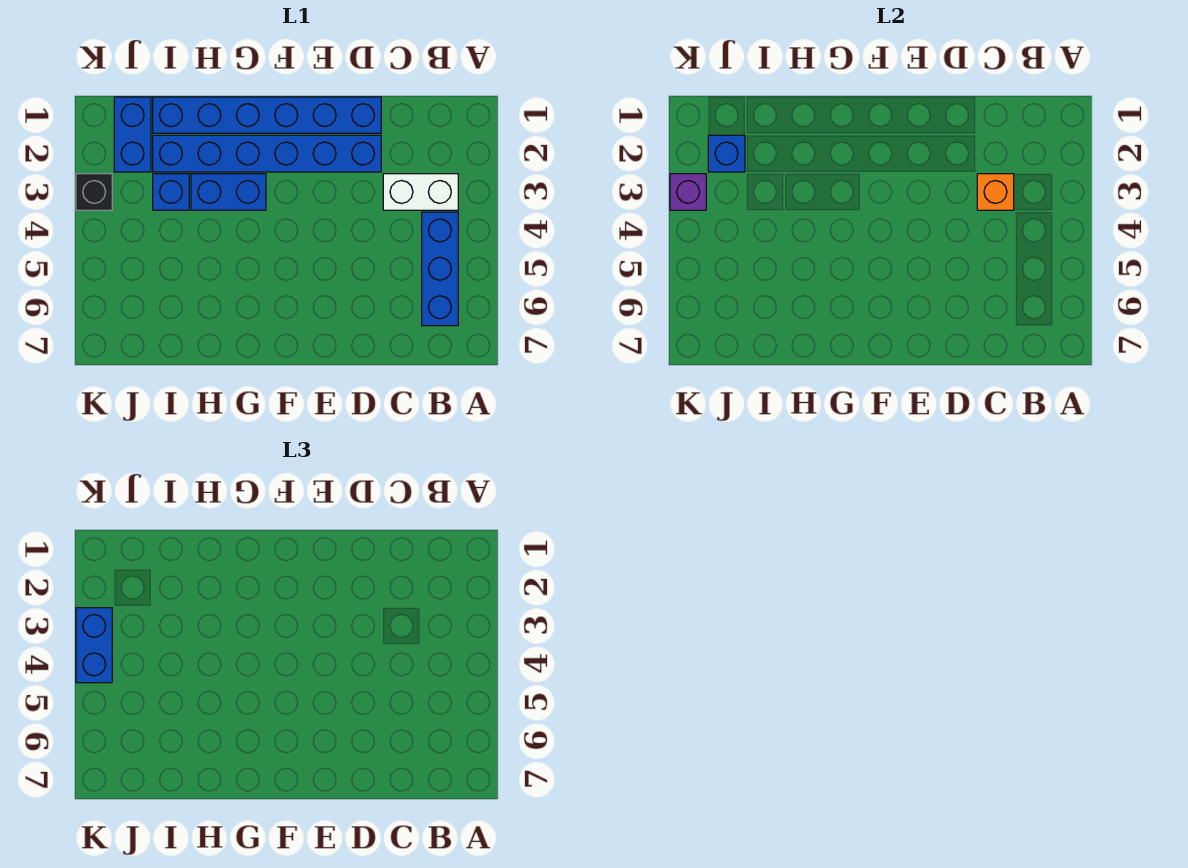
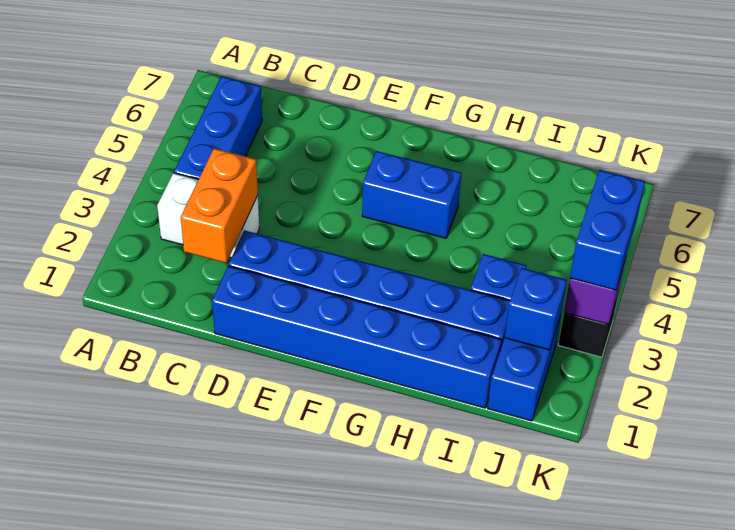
orange brick C3 level 2 -> orange brick C2:C3 level 2
blue brick G3:H3 level 1 -> blue brick F5:G5 level 1

